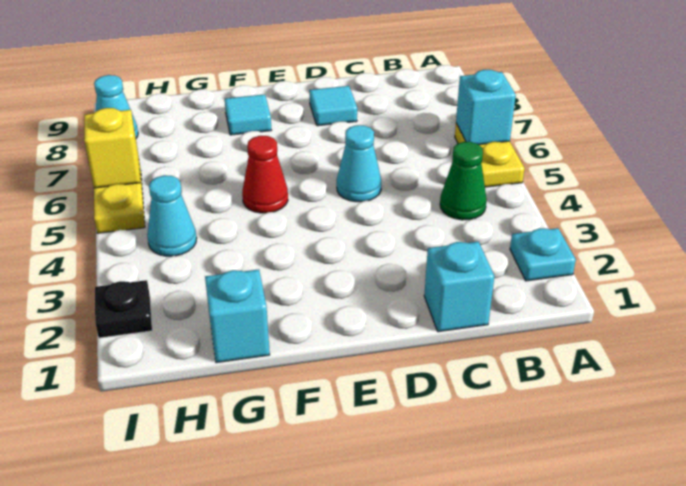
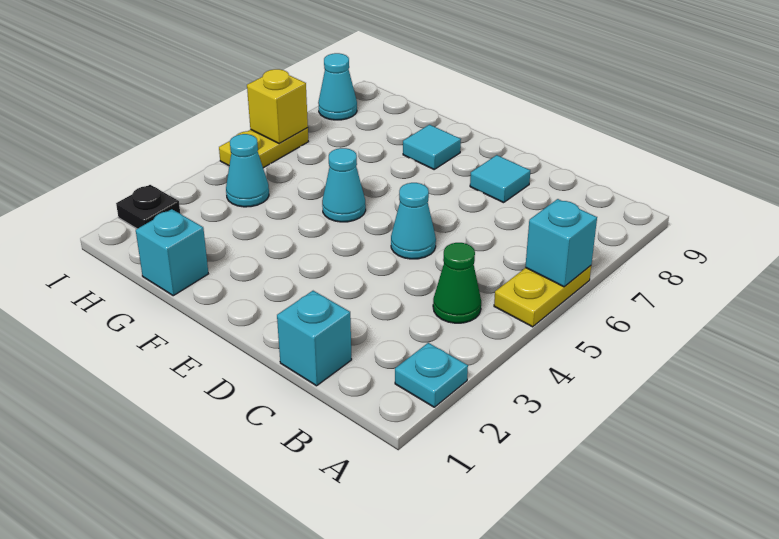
red cone F5 level 1 -> cyan cone F5 level 1

